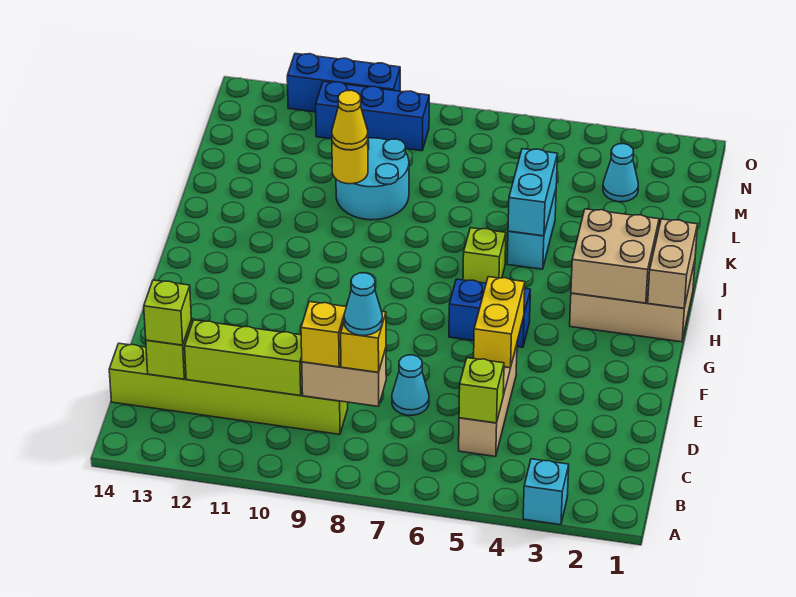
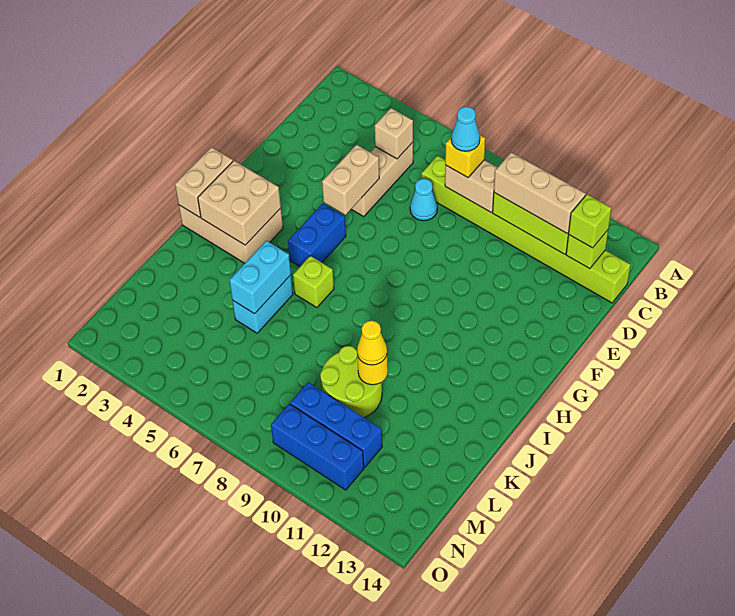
cyan brick A3 level 1 -> none
lime brick C5 level 2 -> tan brick C5 level 2
lime brick C9:C14 level 1 -> lime brick C7:C14 level 1
yellow brick C9 level 3 -> none
none -> tan brick C10:C12 level 3
yellow brick E5:F5 level 2 -> tan brick E5:F5 level 2
blue brick G5:G6 level 1 -> blue brick G5:H5 level 1
cyan round brick K9:L10 level 1 -> lime round brick K9:L10 level 1
cyan cone M3 level 1 -> none
blue brick O10:O12 level 1 -> blue brick M9:M11 level 1

